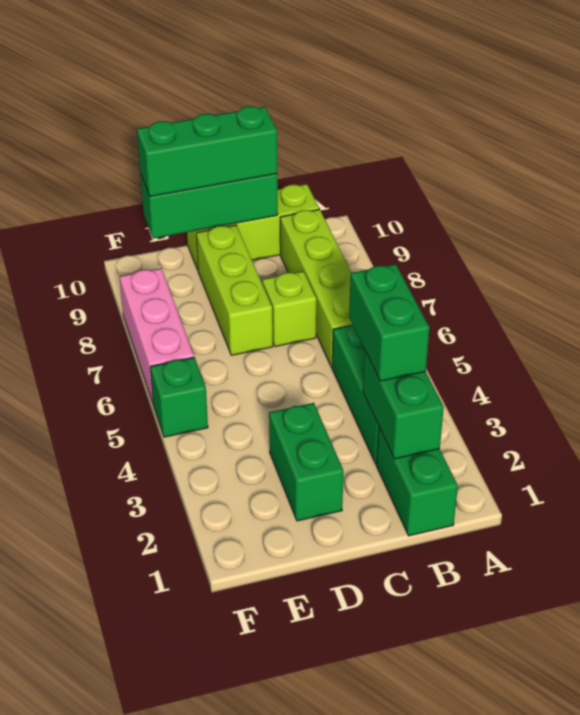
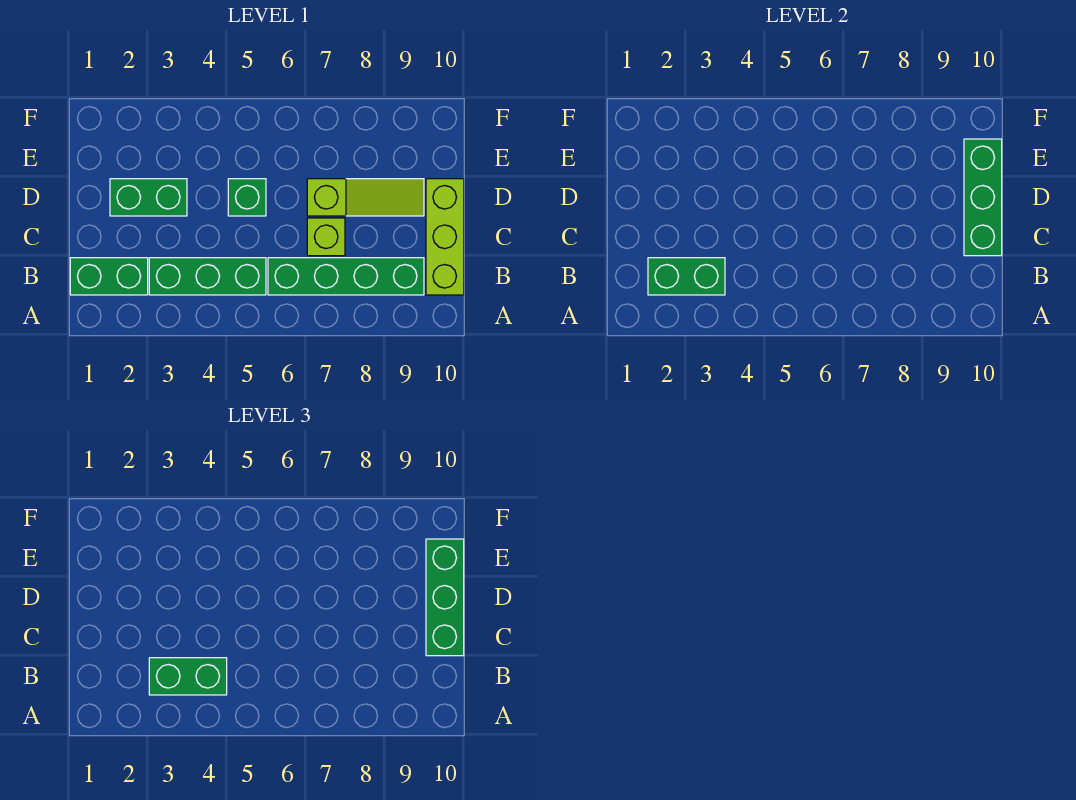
lime brick B6:B9 level 1 -> green brick B6:B9 level 1
lime brick D7:D9 level 1 -> lime slope D7:D9 level 1 top 7
green brick F5 level 1 -> green brick D5 level 1
pink brick F6:F8 level 1 -> none

